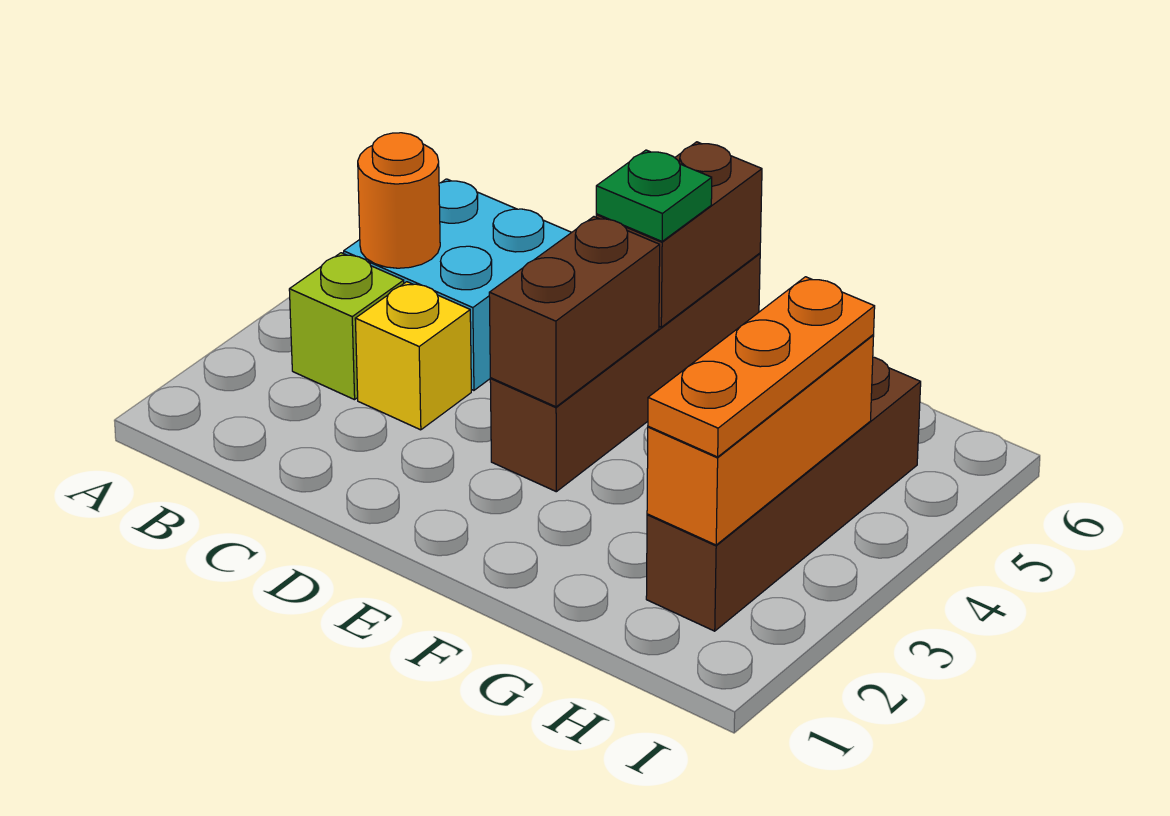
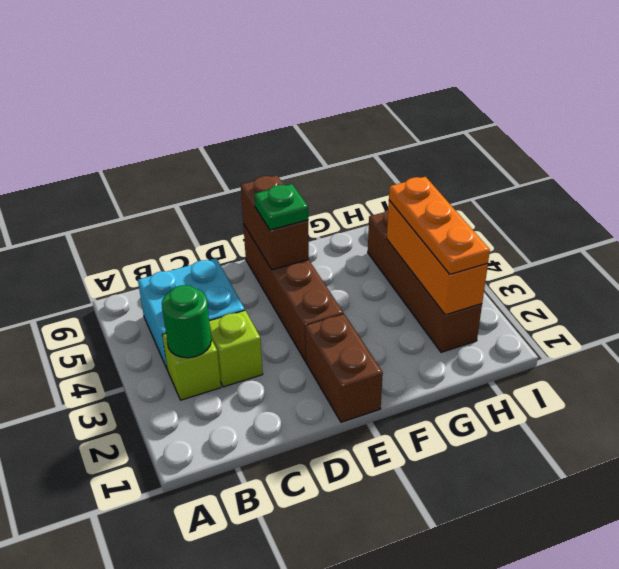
none -> green round brick B3 level 2
orange round brick B4 level 2 -> none
yellow brick C3 level 1 -> lime brick C3 level 1
brown brick E3:E4 level 2 -> brown brick E1:E2 level 1

